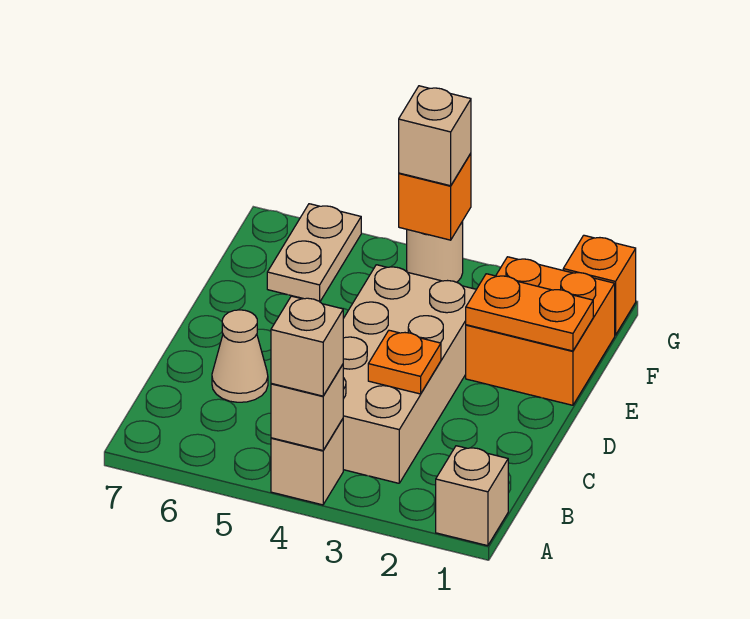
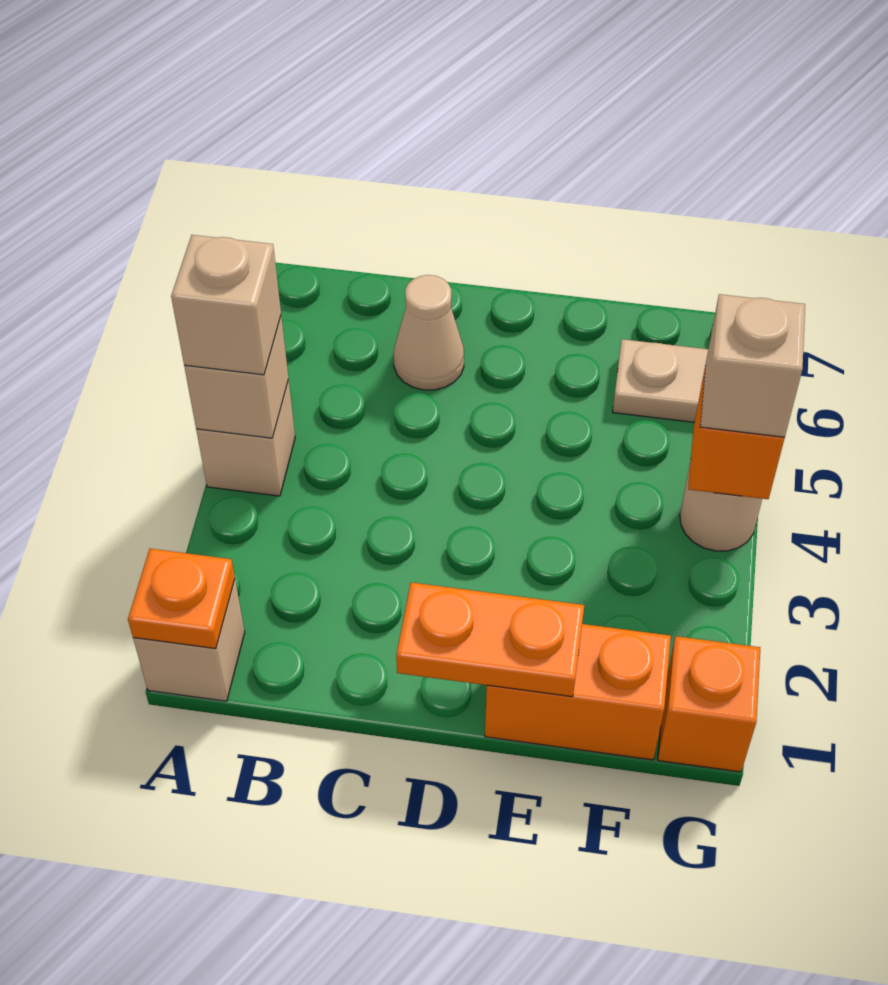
tan brick B3:E4 level 1 -> none
orange plate C3 level 2 -> orange plate A1 level 2
orange brick E1:F2 level 1 -> orange brick E1:F1 level 1
orange plate E1:E2 level 2 -> orange plate D1:E1 level 2

